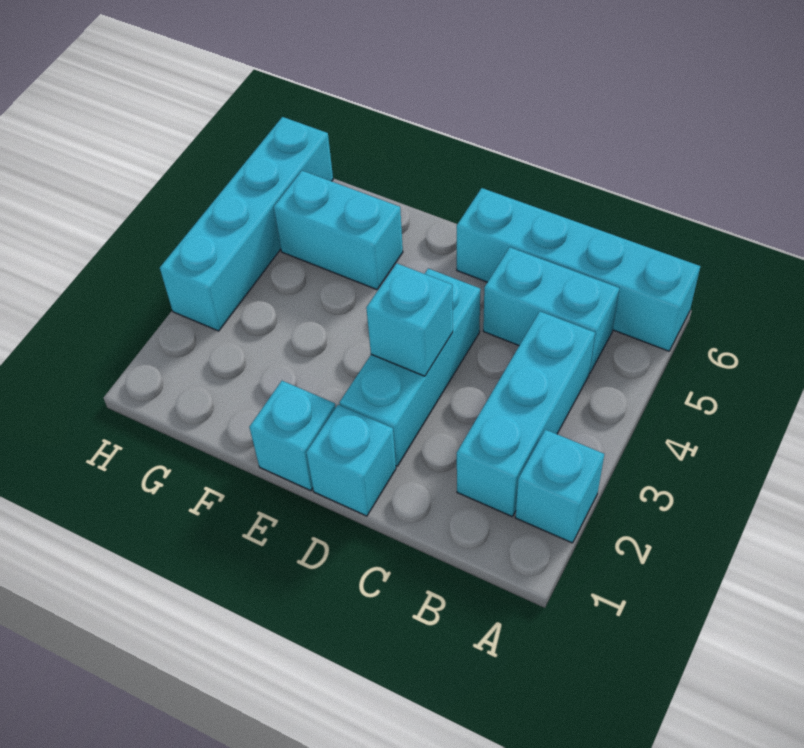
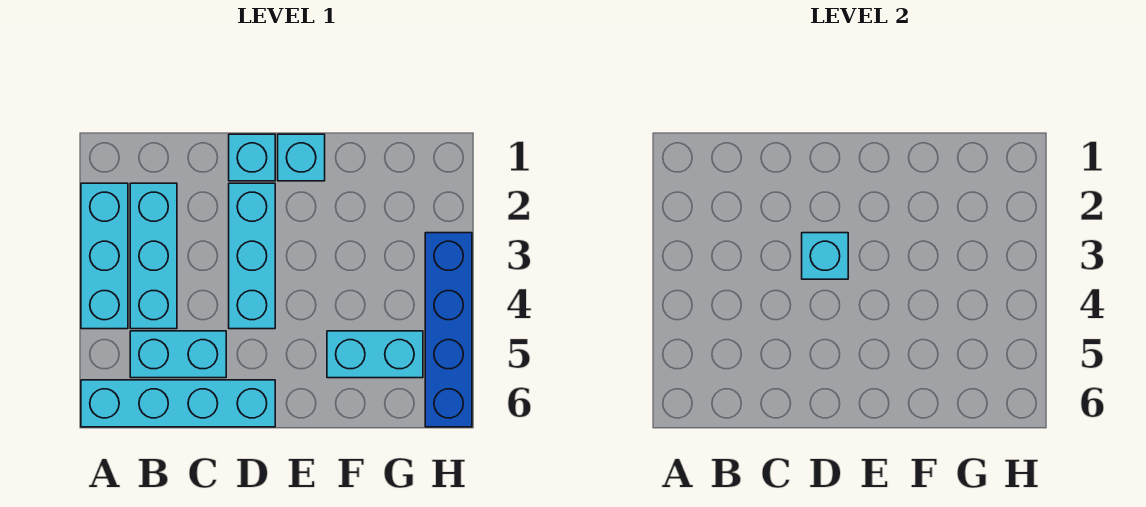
cyan brick A2 level 1 -> cyan brick A2:A4 level 1
cyan brick H3:H6 level 1 -> blue brick H3:H6 level 1

